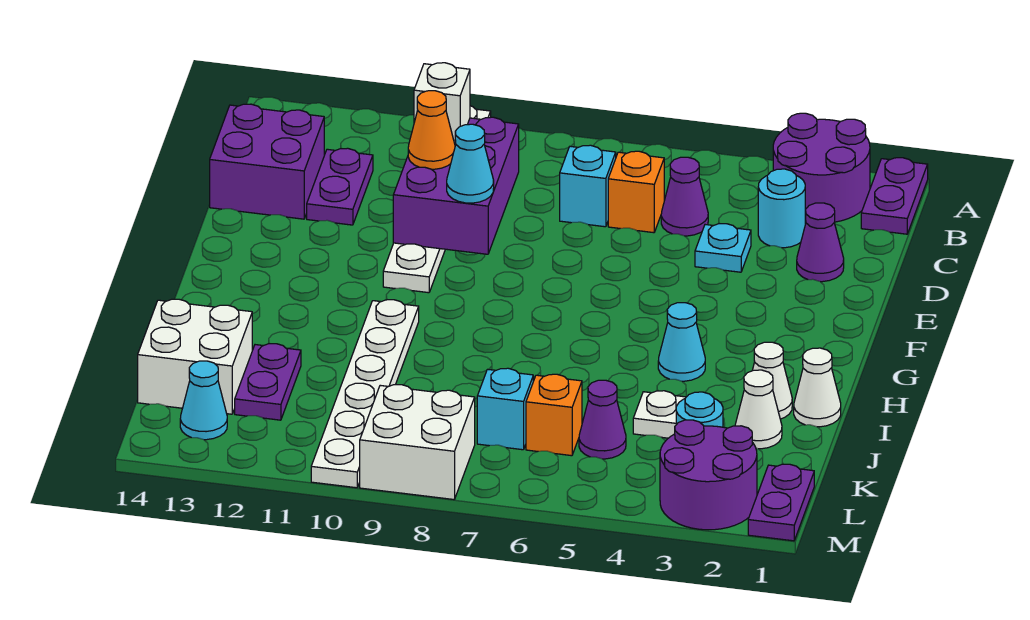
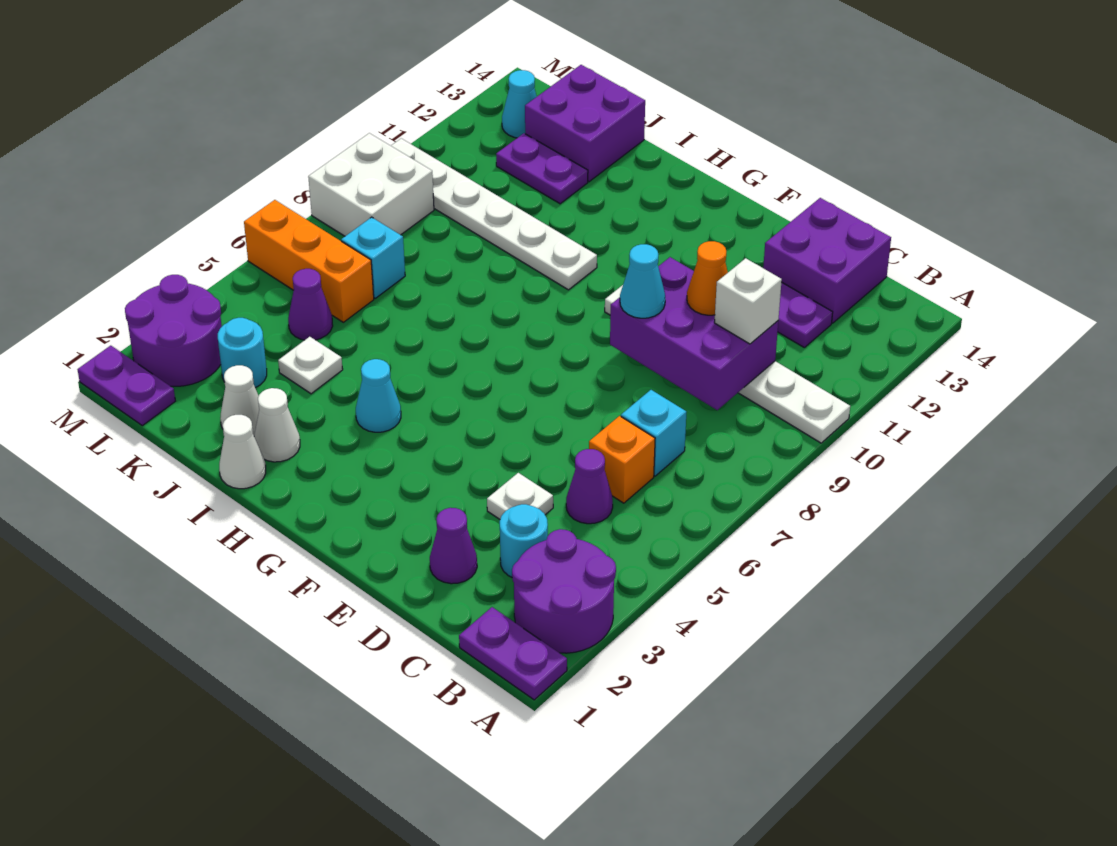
cyan plate D4 level 1 -> white plate D4 level 1
white brick J13:K14 level 1 -> purple brick J13:K14 level 1
orange brick K6 level 1 -> orange brick K6:M6 level 1

